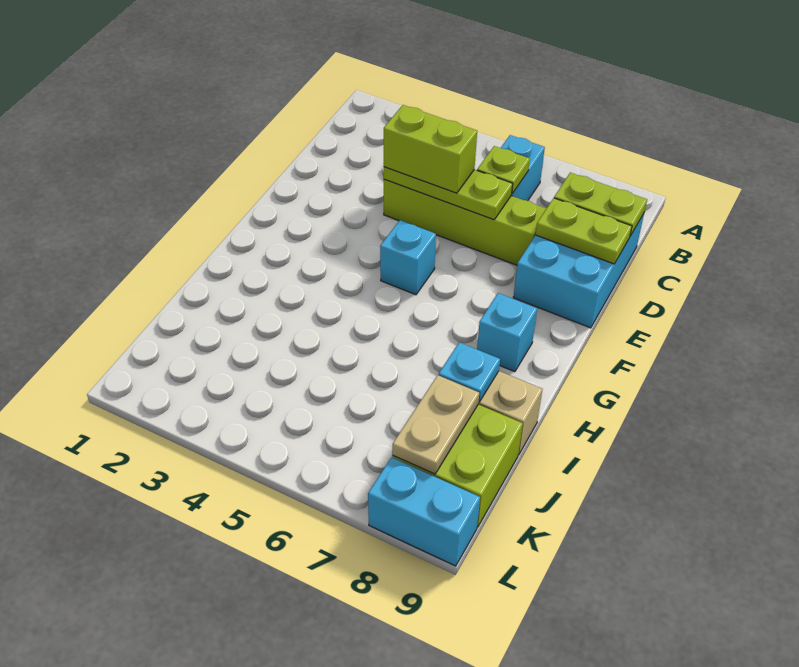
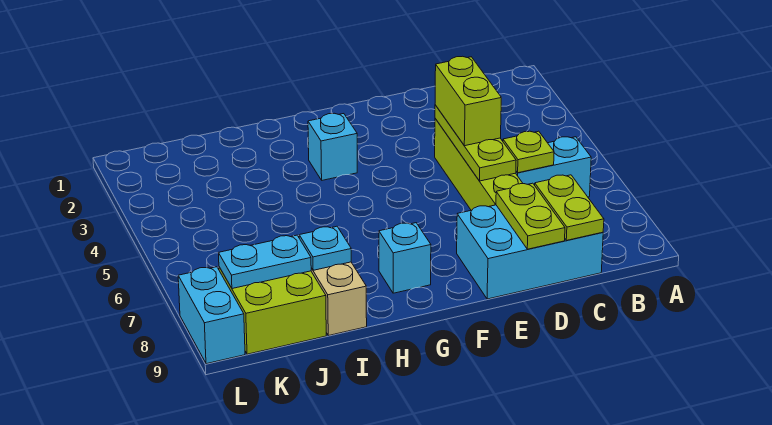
cyan brick F5 level 1 -> cyan brick G3 level 1
tan plate J8:K8 level 2 -> cyan plate J8:K8 level 2

